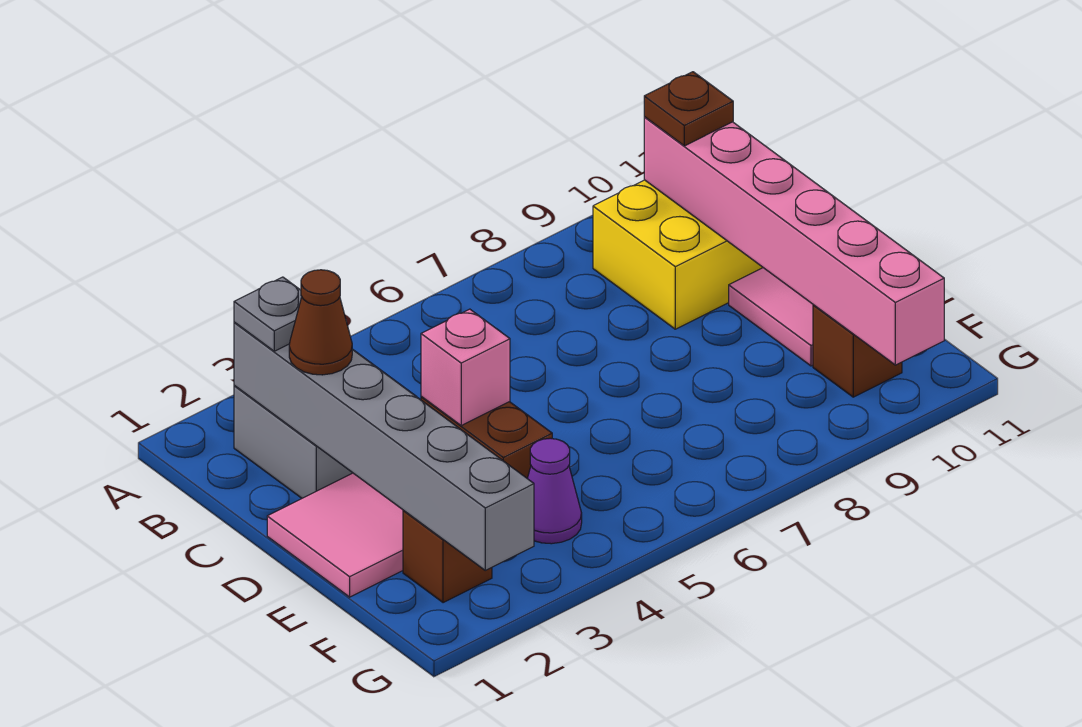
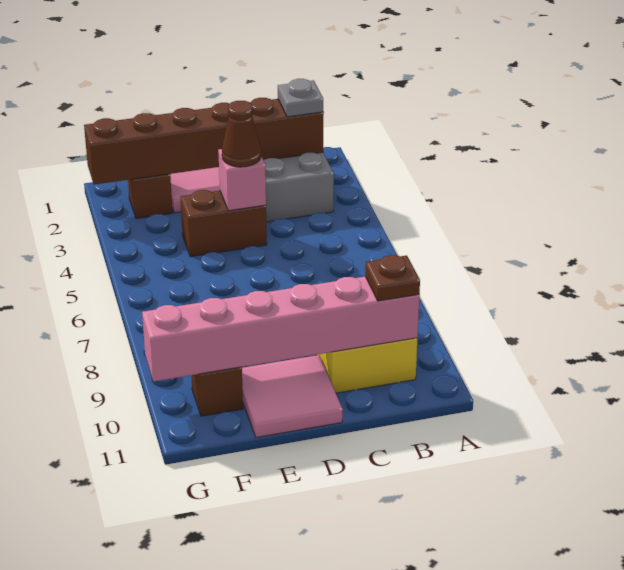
grey brick B2:G2 level 2 -> brown brick B2:G2 level 2
brown cone C2 level 3 -> brown cone D4 level 3
purple cone F4 level 1 -> none

